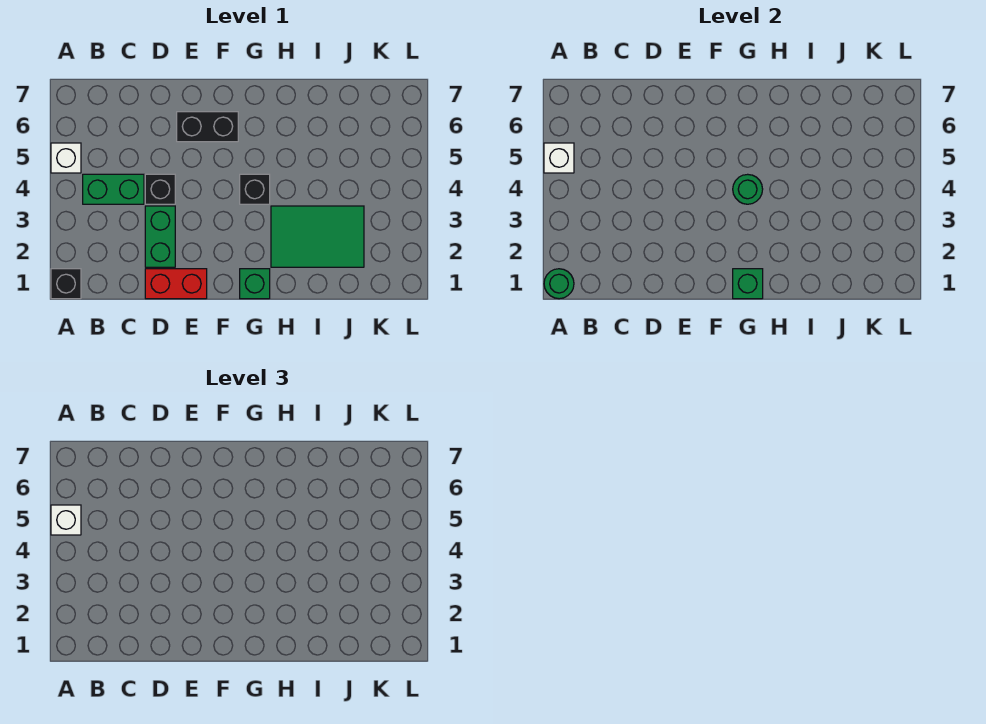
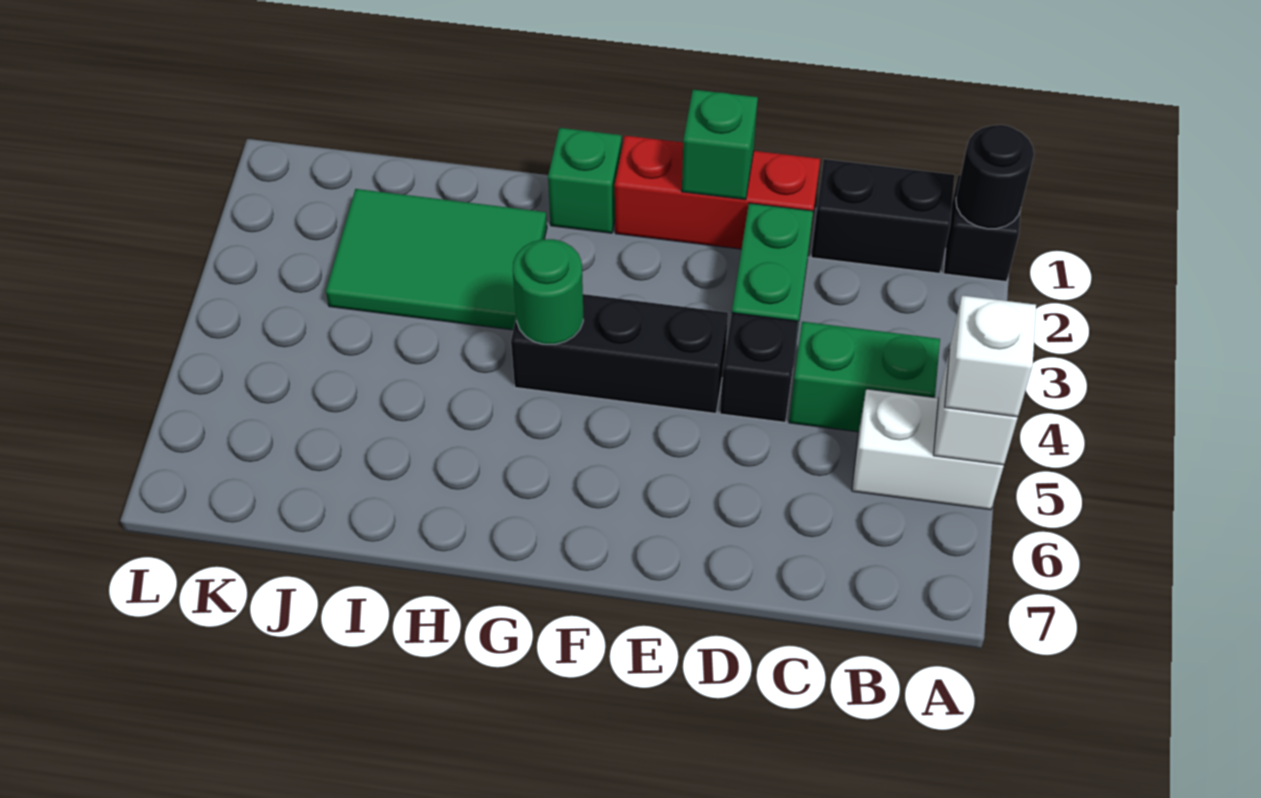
green round brick A1 level 2 -> black round brick A1 level 2
white brick A5 level 1 -> white brick A5:B5 level 1
red brick D1:E1 level 1 -> red brick D1:F1 level 1
black brick E6:F6 level 1 -> black brick B1:C1 level 1
green brick G1 level 2 -> green brick E1 level 2
black brick G4 level 1 -> black brick E4:G4 level 1

